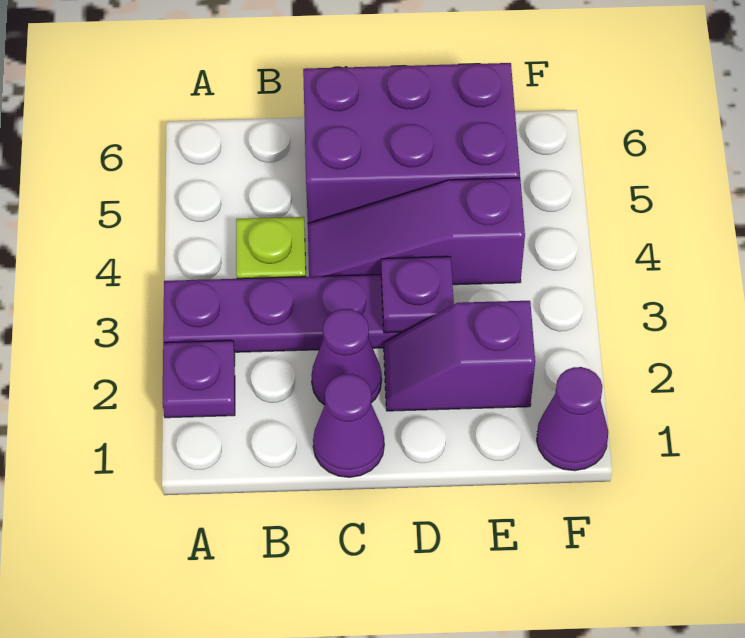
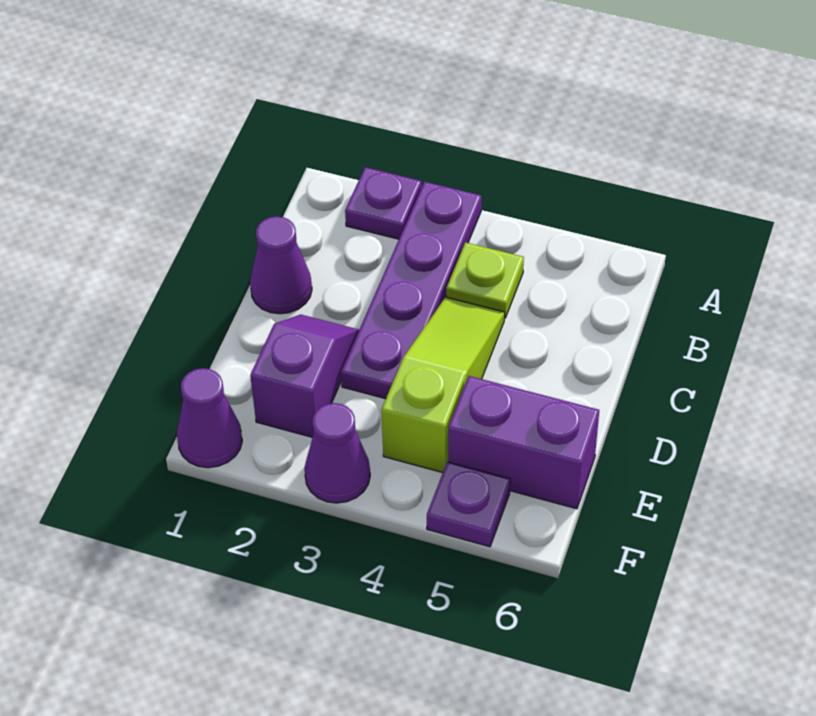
purple cone C2 level 1 -> purple cone F3 level 1
purple slope C4:E4 level 1 top E -> lime slope C4:E4 level 1 top E
purple brick C5:E6 level 1 -> purple brick E5:E6 level 1
purple plate D3 level 2 -> purple plate F5 level 1

